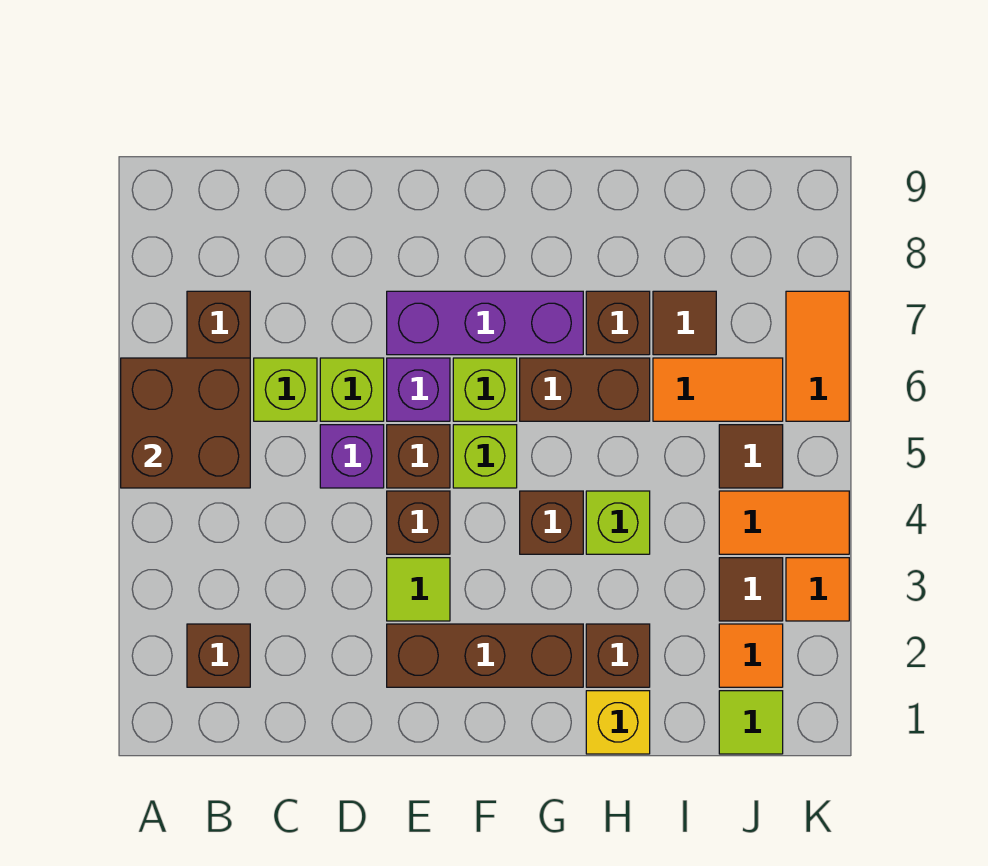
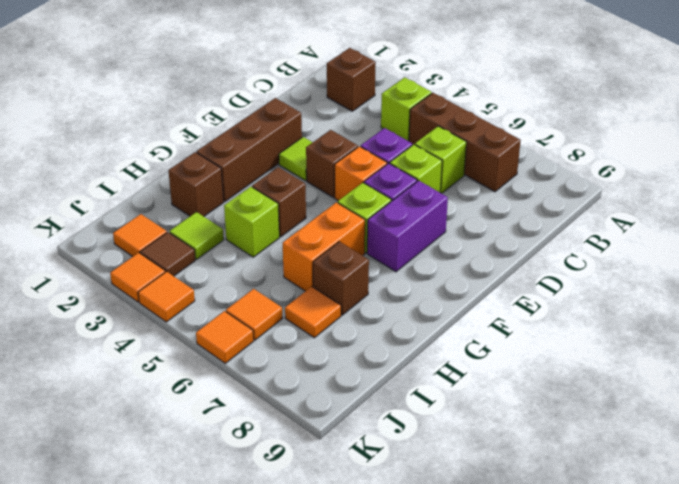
brown brick A5:B6 level 2 -> none
brown brick E5 level 1 -> orange brick E5 level 1
purple brick E7:G7 level 1 -> purple brick E7:F7 level 1
lime brick F5 level 1 -> lime brick B4 level 1
brown brick G6:H6 level 1 -> orange brick G6:H6 level 1
yellow brick H1 level 1 -> none
orange tile I6:J6 level 1 -> orange tile J6 level 1
brown tile I7 level 1 -> orange tile I7 level 1
lime tile J1 level 1 -> lime tile I3 level 1
orange tile J4:K4 level 1 -> orange tile K4 level 1
brown tile J5 level 1 -> none
orange tile K6:K7 level 1 -> orange tile K6 level 1

